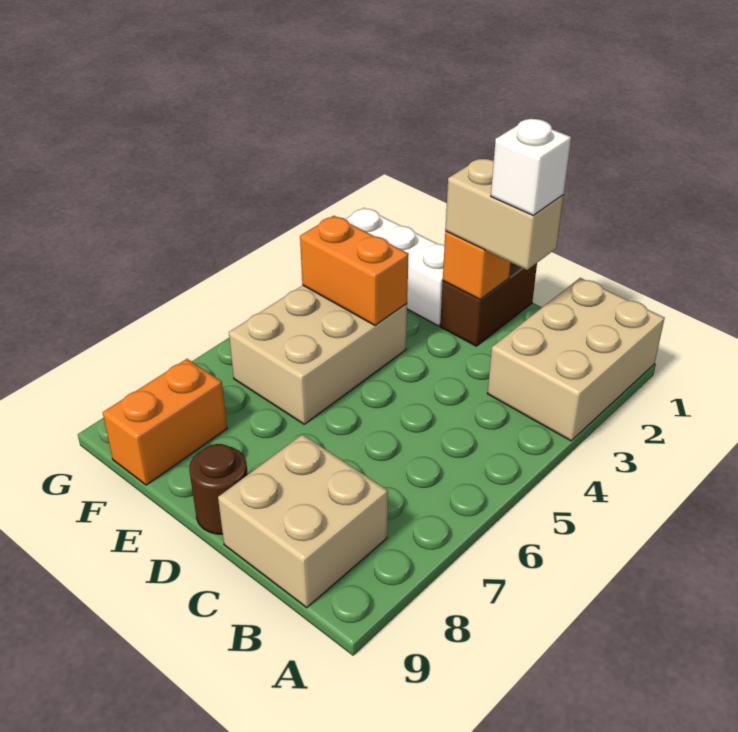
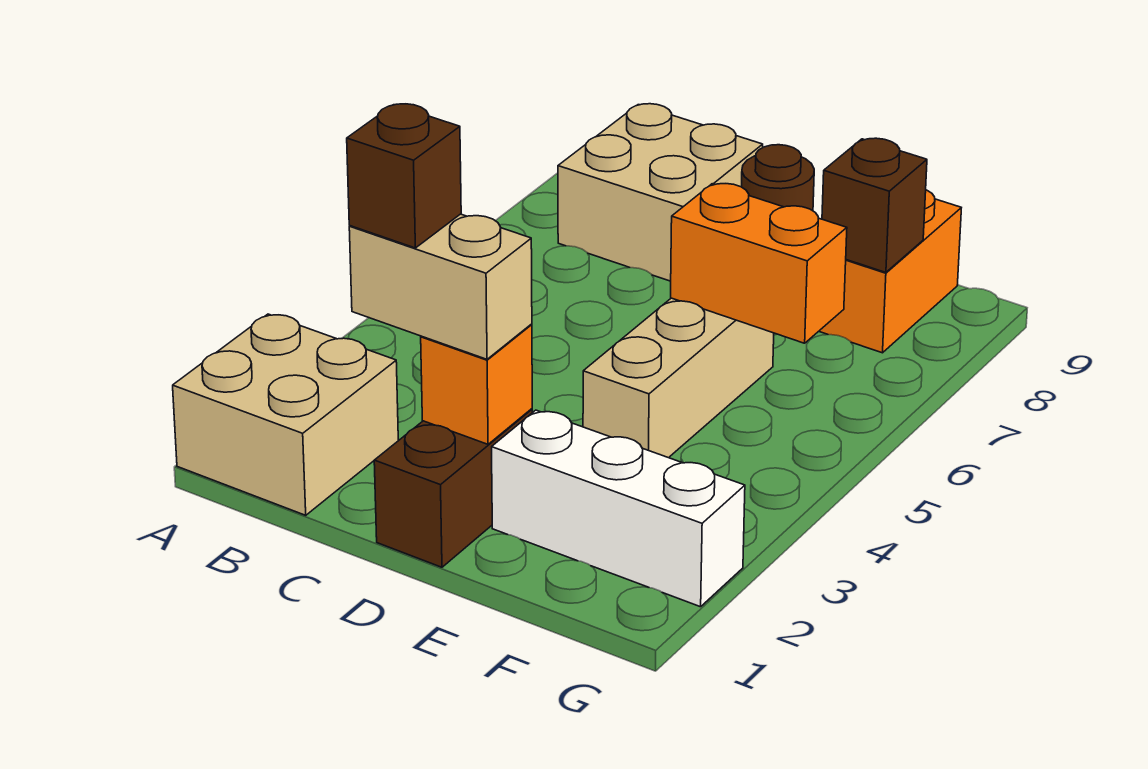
tan brick A1:B3 level 1 -> tan brick A1:B2 level 1
white brick C2 level 4 -> brown brick C2 level 4
tan brick E4:F6 level 1 -> tan brick E4:E6 level 1
orange brick E4:F4 level 2 -> orange brick E6:F6 level 2
none -> brown brick F8 level 2

